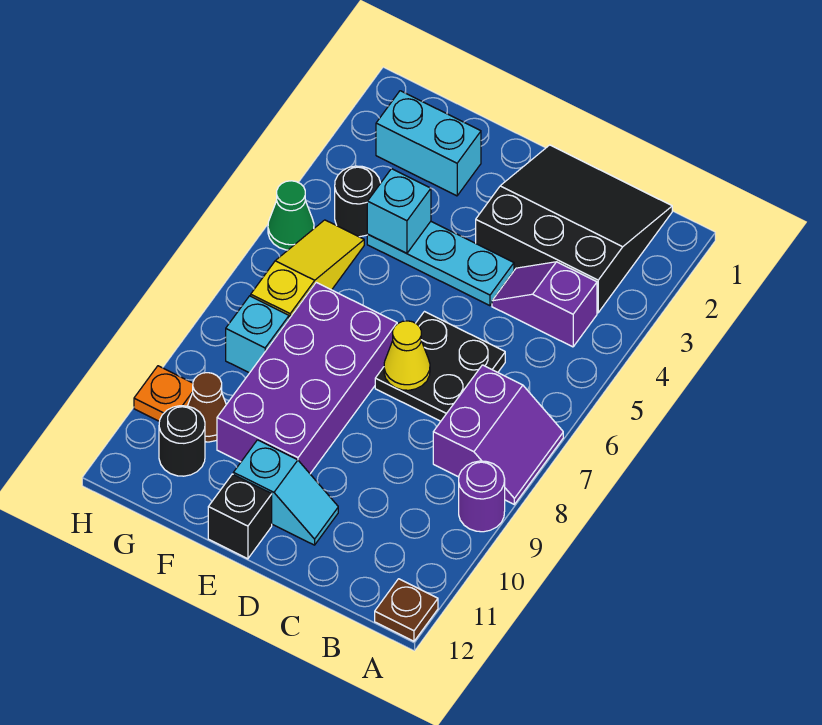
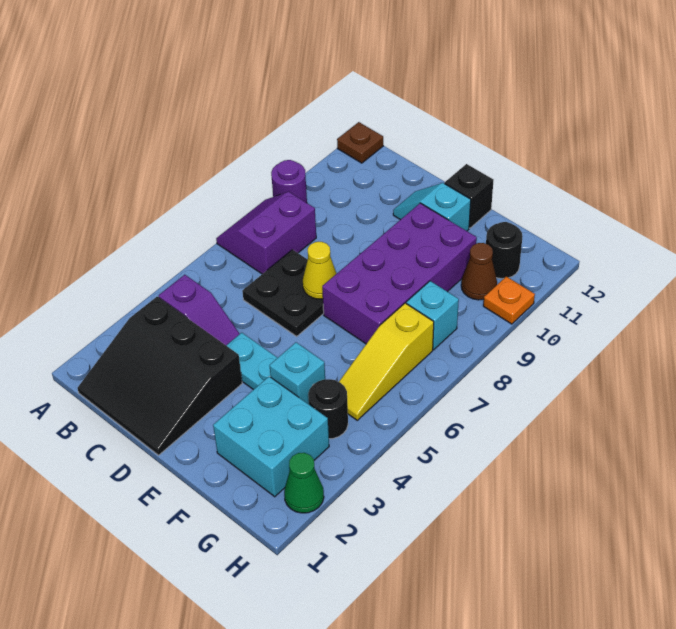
cyan brick F2:G2 level 1 -> cyan brick F2:G3 level 1
green cone H5 level 1 -> green cone H2 level 1

